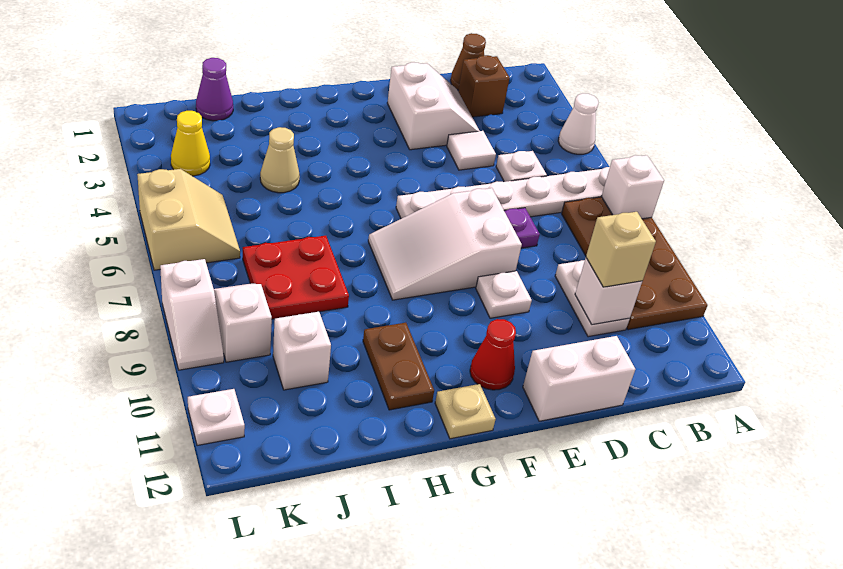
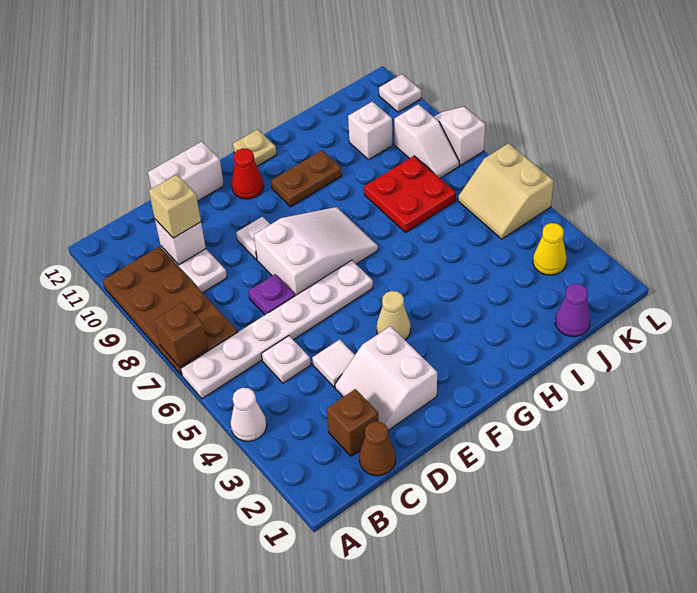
white brick A7 level 2 -> brown brick A7 level 2
brown plate H10:H11 level 1 -> brown plate G10:H10 level 1
tan cone I4 level 1 -> tan cone F4 level 1

